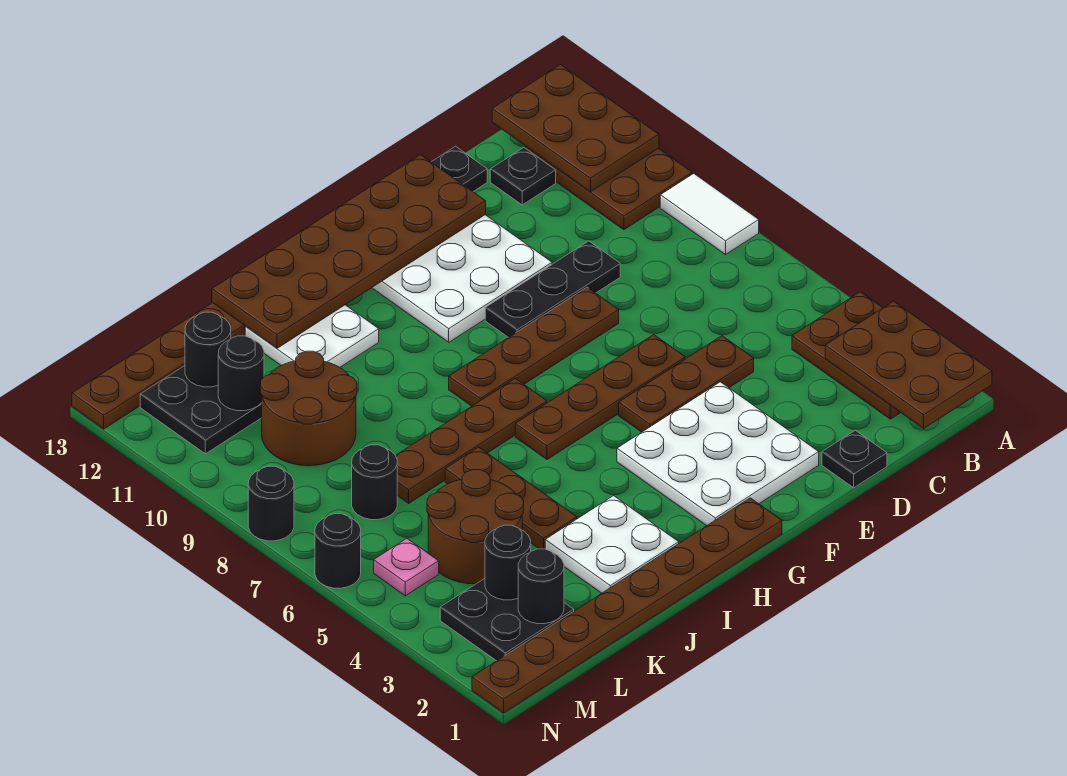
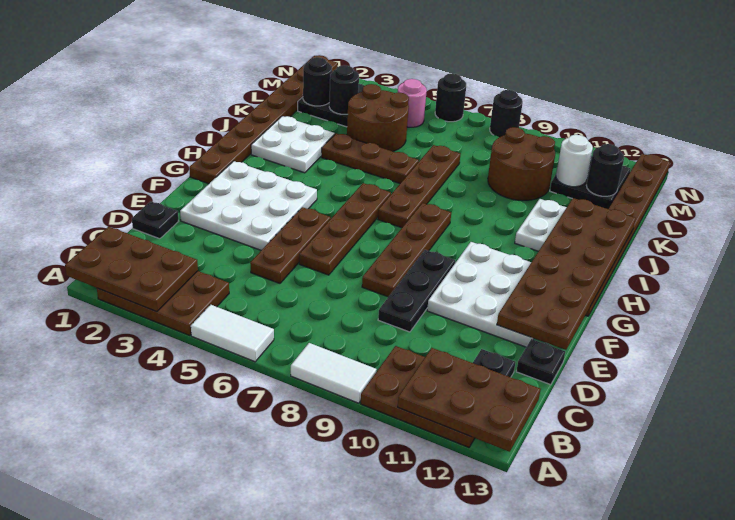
none -> white tile A5:A6 level 1
black round brick L7 level 1 -> none
black round brick L11 level 2 -> white round brick L11 level 2
pink plate M5 level 1 -> pink round brick M5 level 1

